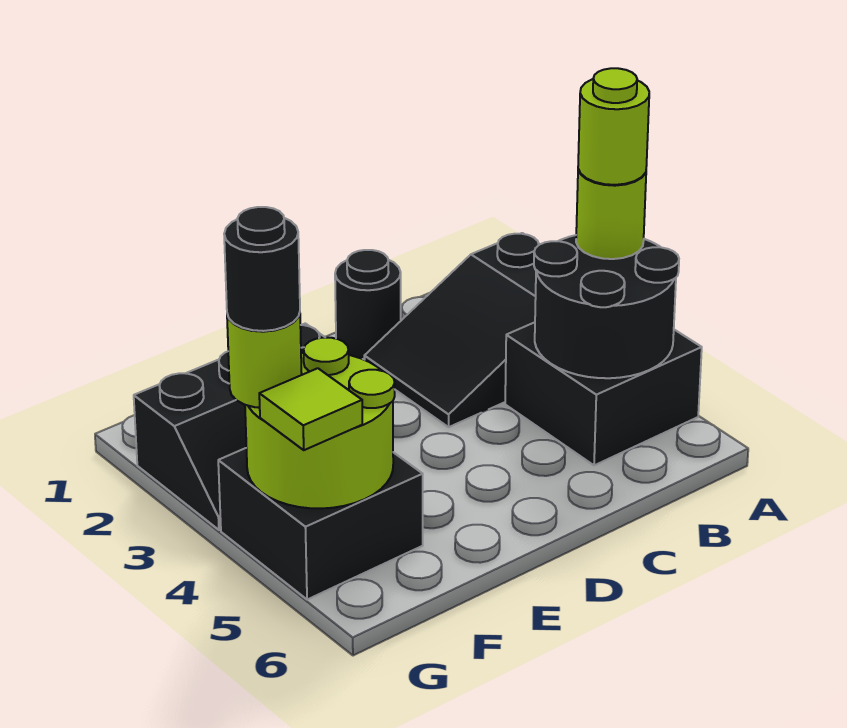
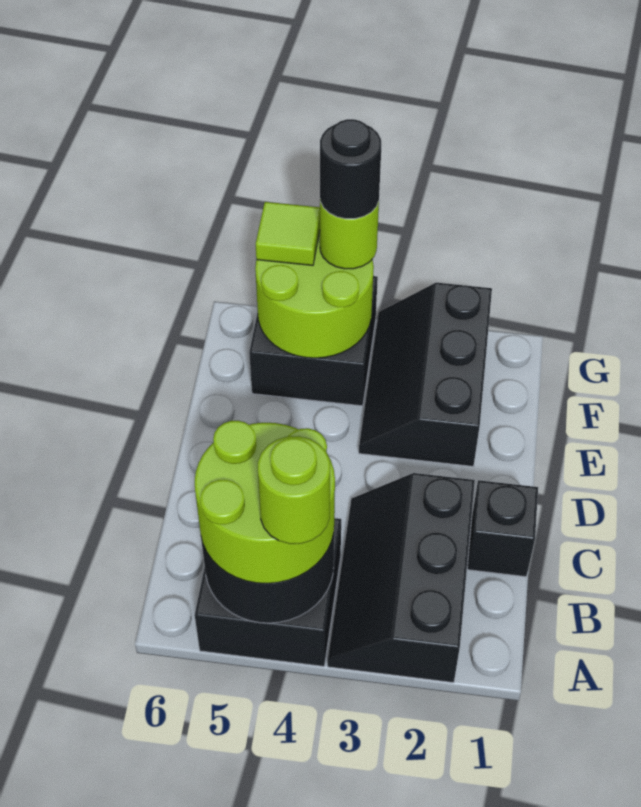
black slope A2:C3 level 1 top A -> black slope A2:C3 level 1 top 2
lime round brick A4 level 3 -> lime round brick A4:B5 level 3
black round brick C1 level 1 -> black brick C1 level 1

